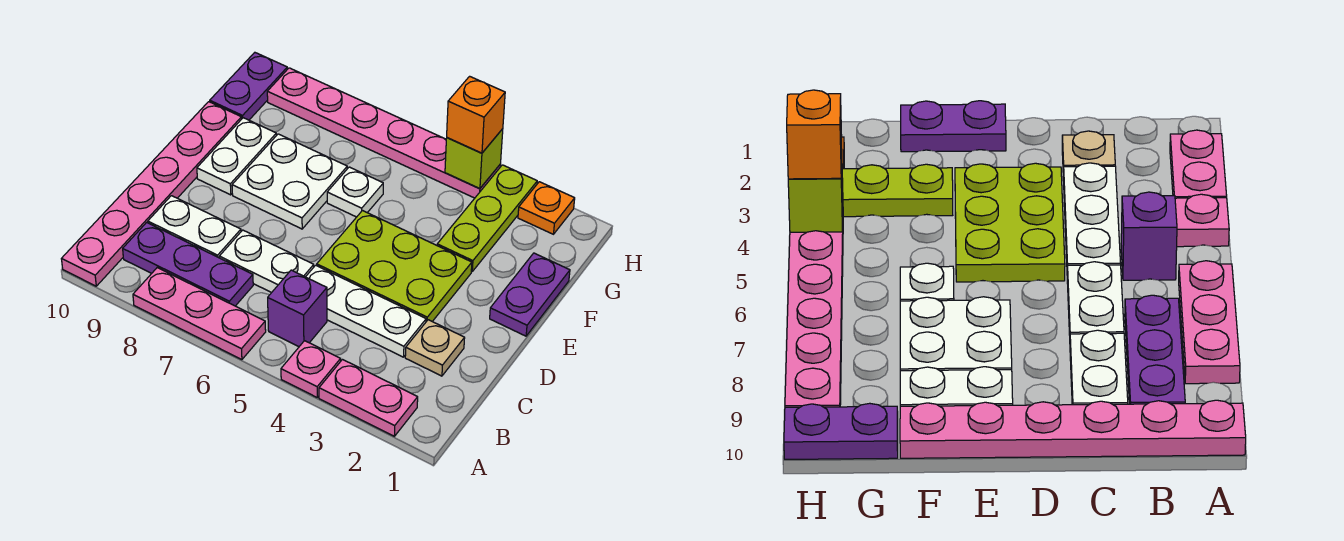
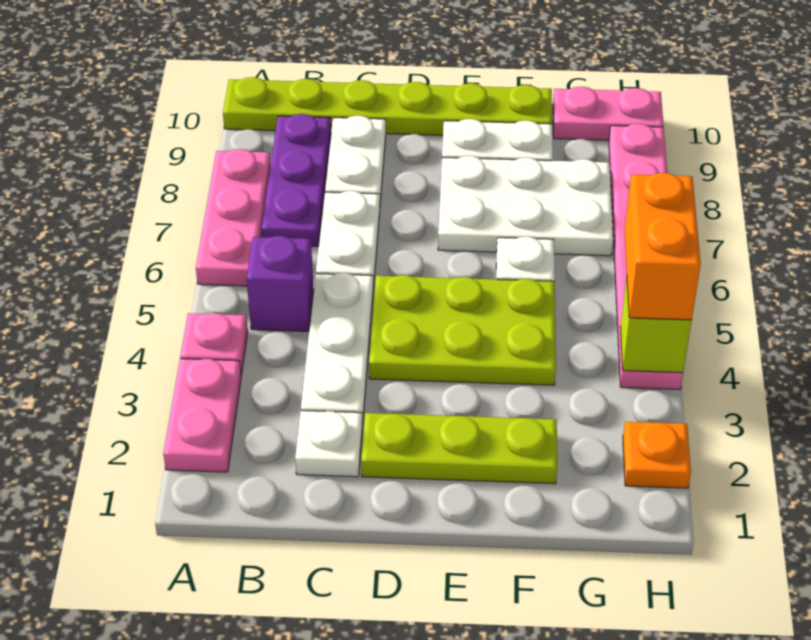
pink plate A10:F10 level 1 -> lime plate A10:F10 level 1
tan plate C2 level 1 -> white plate C2 level 1
lime plate D3:E5 level 1 -> lime plate D4:F5 level 1
purple plate E1:F1 level 1 -> none
white plate E7:F8 level 1 -> white plate E7:G8 level 1
lime plate F3:H3 level 1 -> lime plate D2:F2 level 1
purple plate G10:H10 level 1 -> pink plate G10:H10 level 1
orange brick H4 level 3 -> orange brick H4:H5 level 3

